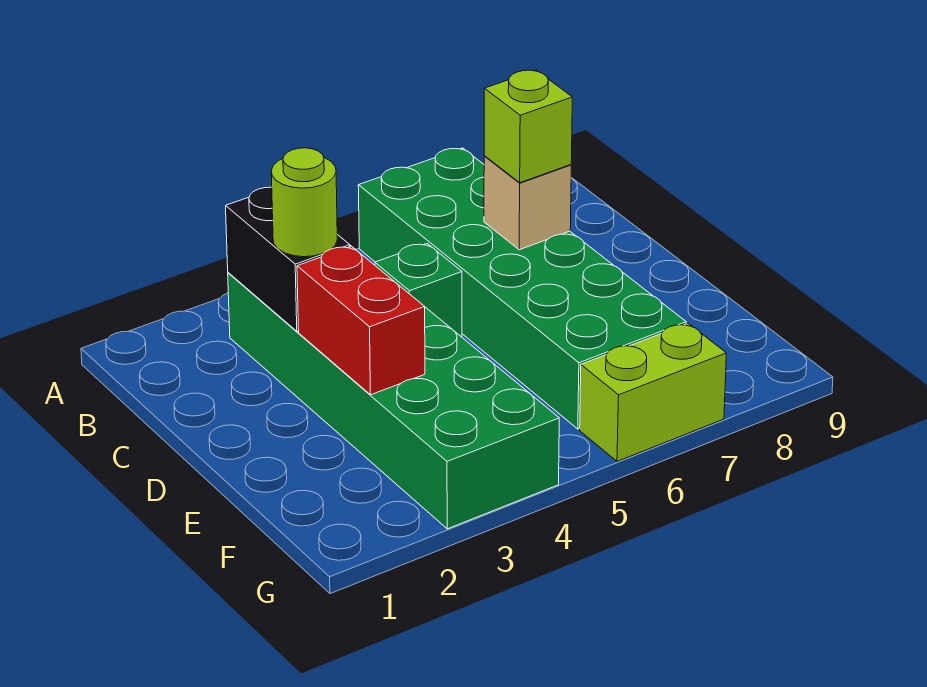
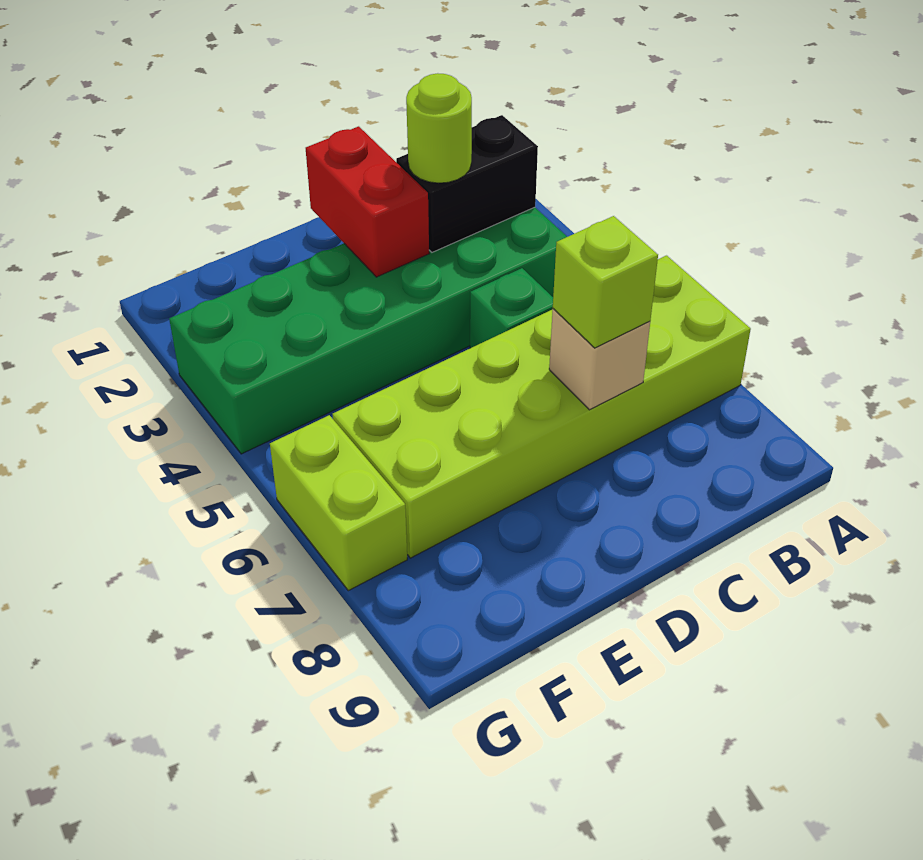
green brick A6:F7 level 1 -> lime brick A6:F7 level 1
red brick D3:E3 level 2 -> red brick D2:D3 level 2

